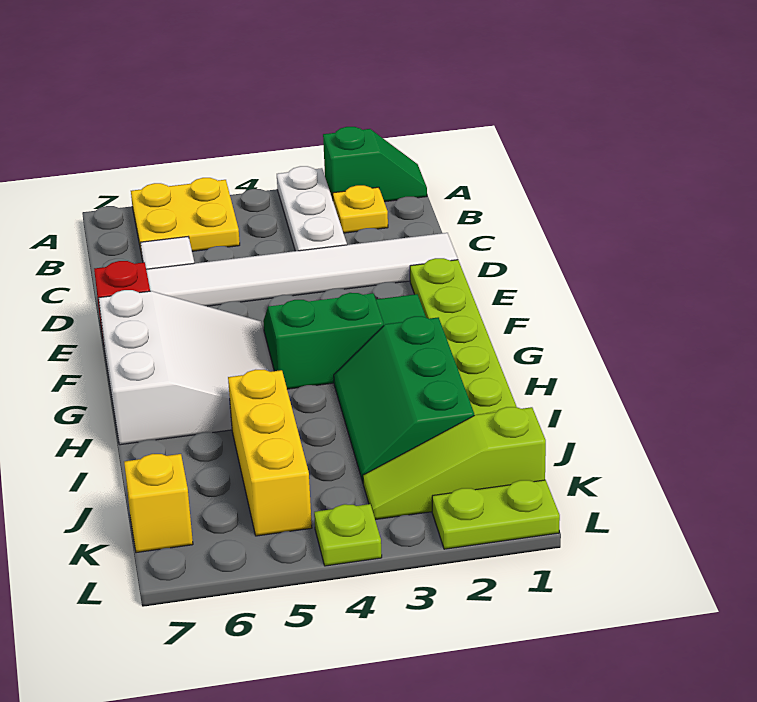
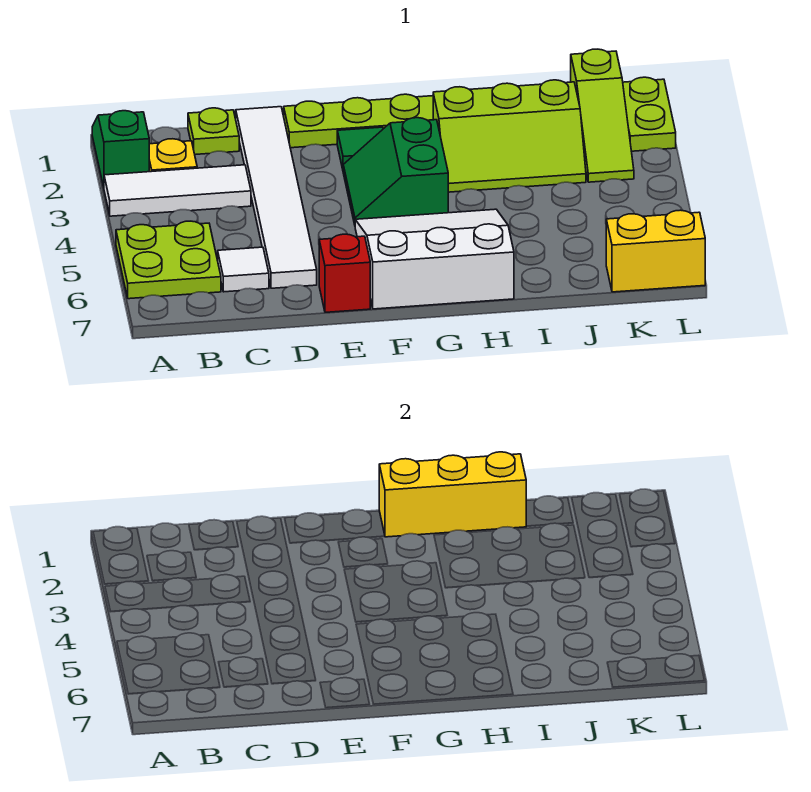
white plate A3:C3 level 1 -> white tile A3:C3 level 1
yellow plate A5:B6 level 1 -> lime plate A5:B6 level 1
green slope H2:J3 level 1 top 2 -> lime slope H2:J3 level 1 top 2
yellow brick I5:K5 level 1 -> yellow brick G1:I1 level 2
yellow brick K7 level 1 -> yellow brick K7:L7 level 1
lime plate L4 level 1 -> lime plate C1 level 1

